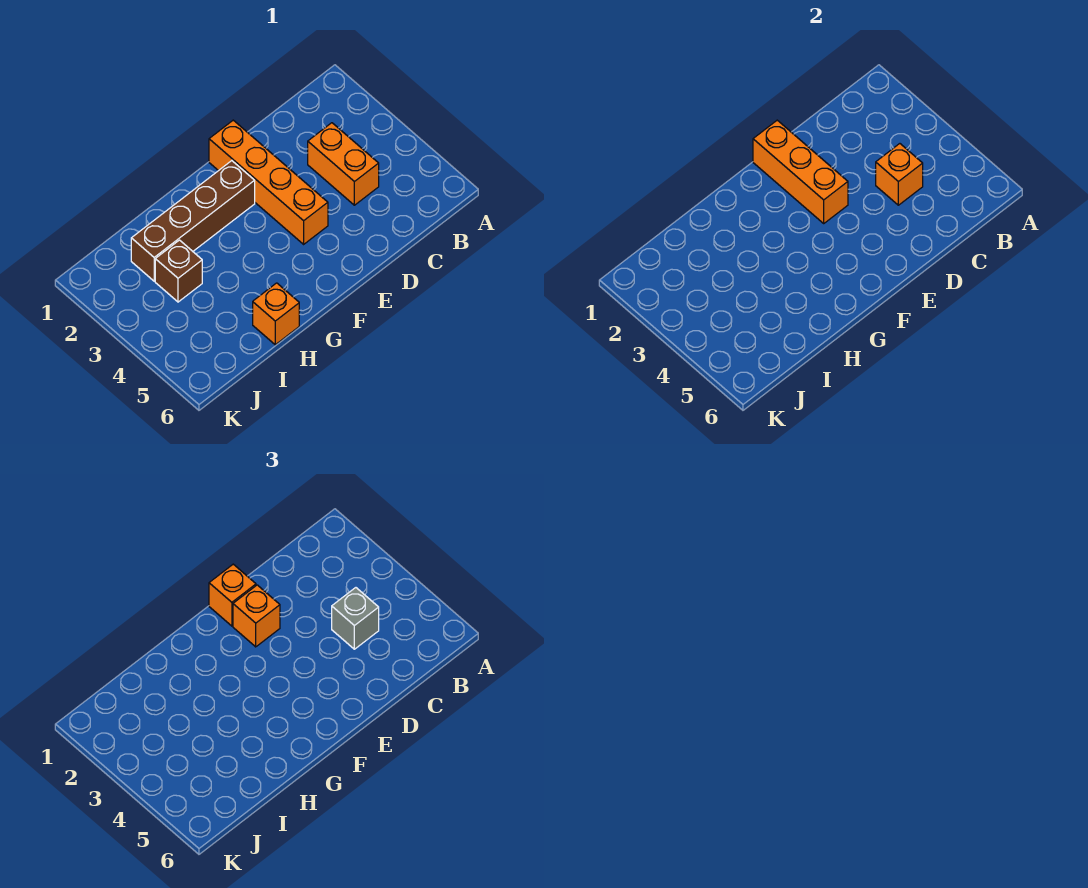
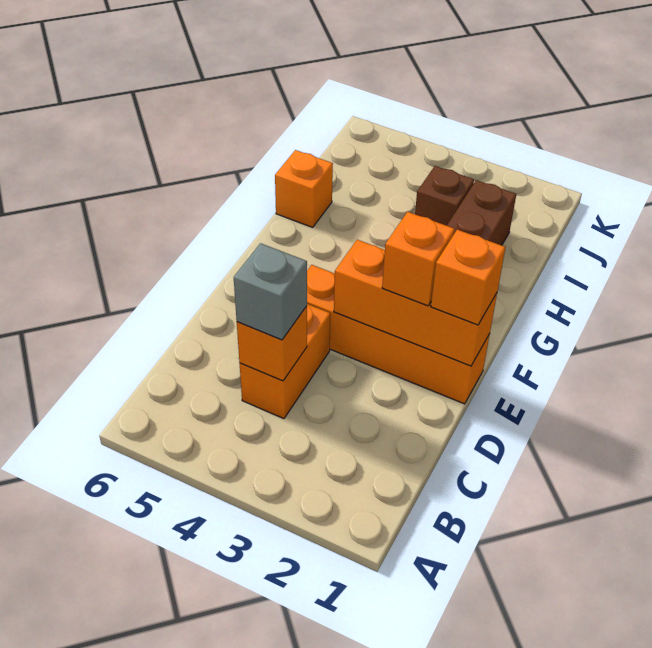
orange brick C3:C4 level 1 -> orange brick C4:D4 level 1

